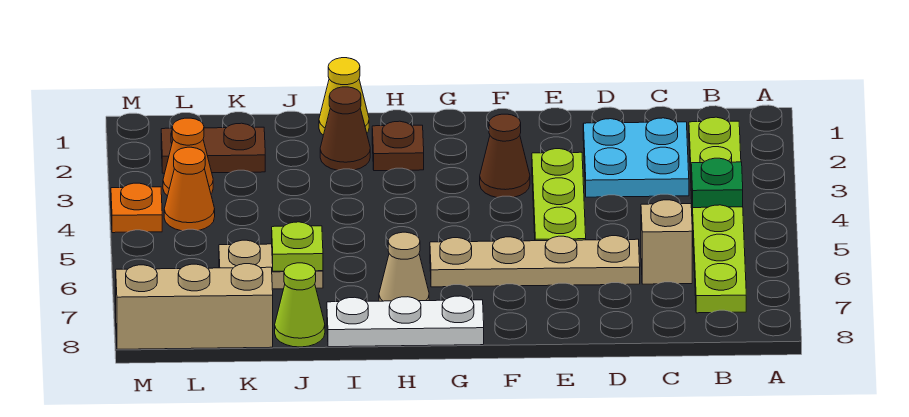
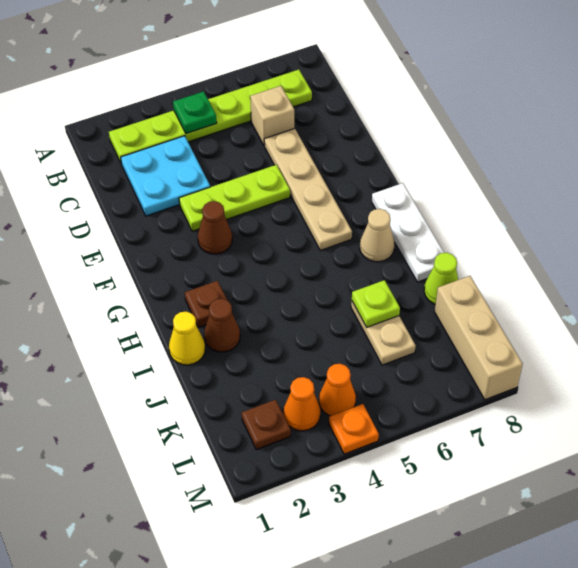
brown plate K2:L2 level 1 -> brown plate L2 level 1

